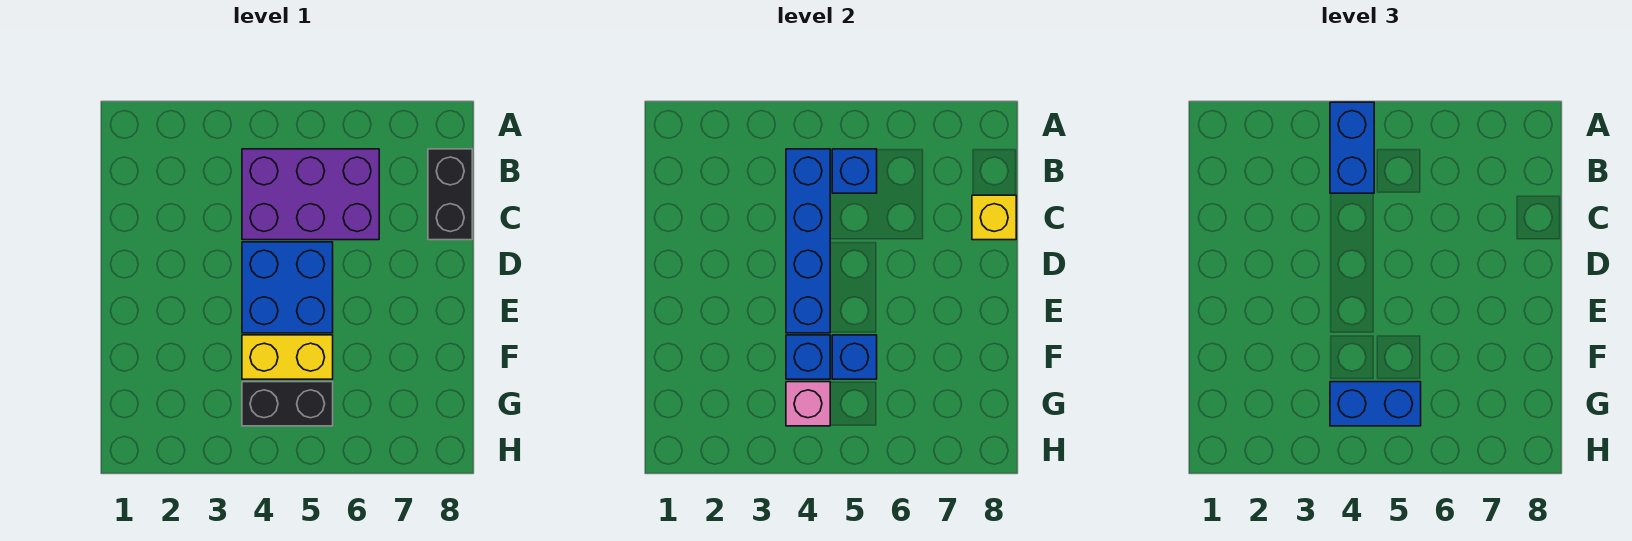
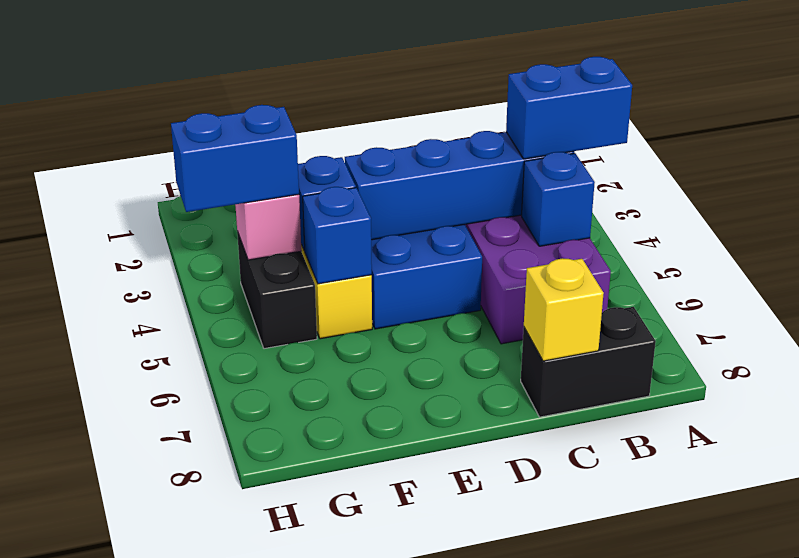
blue brick G4:G5 level 3 -> blue brick G4:H4 level 3

